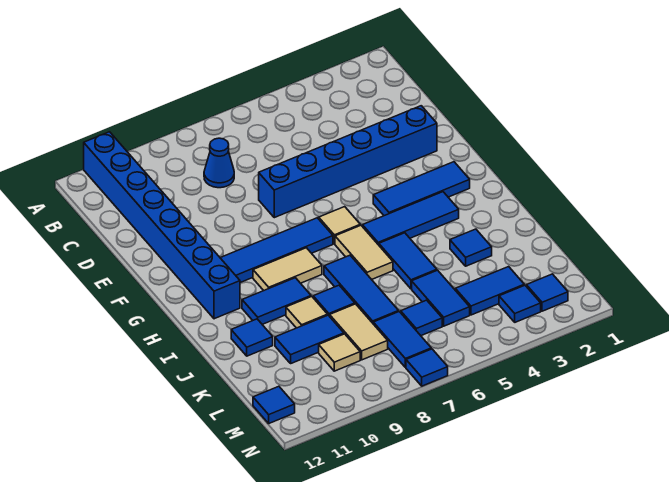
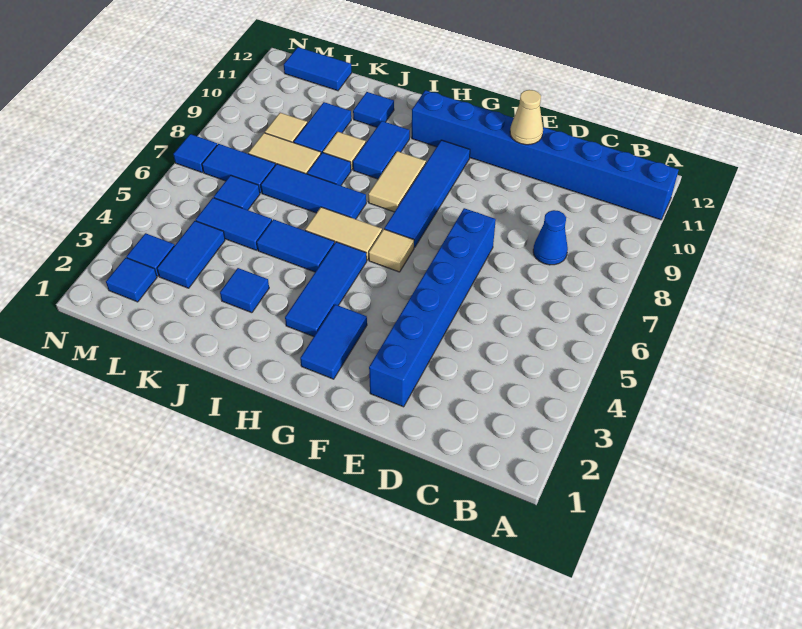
none -> tan cone E11 level 2
blue tile G2:G4 level 1 -> blue tile G2:G3 level 1
blue tile M12 level 1 -> blue tile L12:M12 level 1

